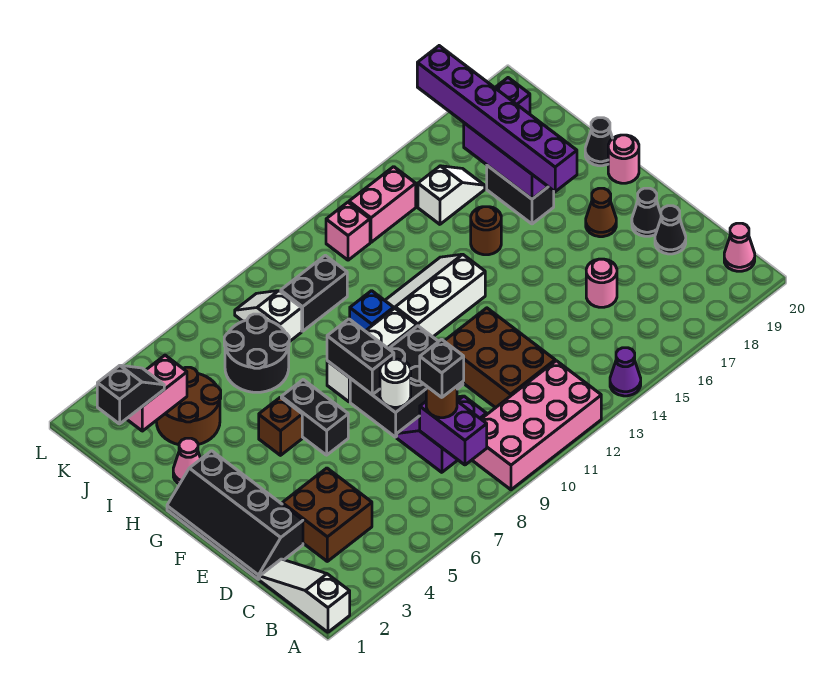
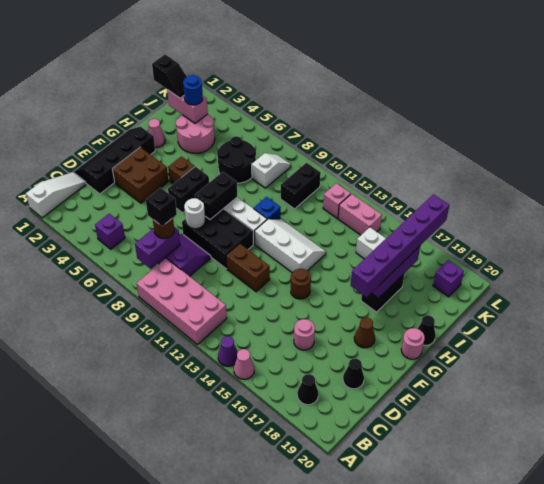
none -> purple brick B5 level 1
pink cone B20 level 1 -> pink cone A15 level 1
brown brick C3:D4 level 1 -> brown brick E3:F4 level 1
brown brick C11:E12 level 1 -> brown brick E11:E12 level 1
black cone E19 level 1 -> black cone B18 level 1
brown round brick H15 level 1 -> brown round brick F14 level 1
brown round brick I3:J4 level 1 -> pink round brick I3:J4 level 1
none -> blue round brick J3 level 3
black brick J9:J10 level 1 -> black brick J10:K10 level 1

